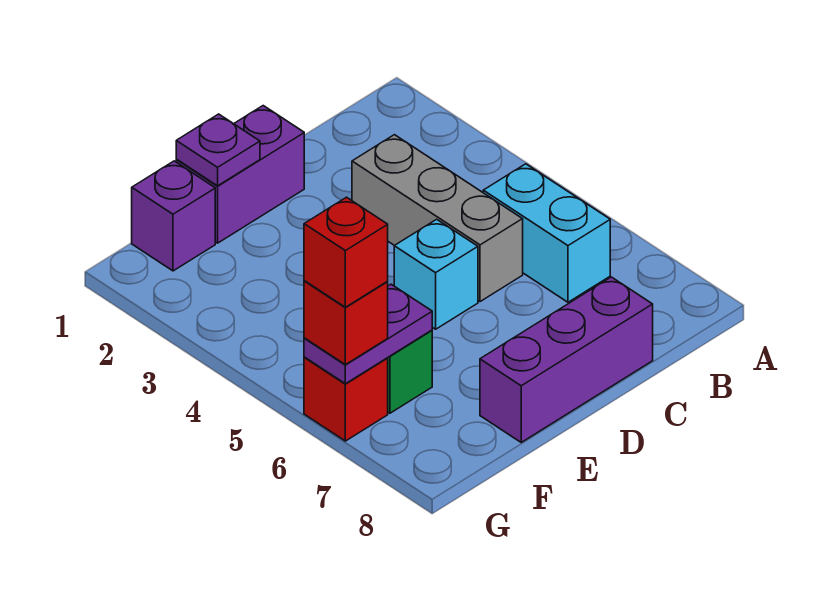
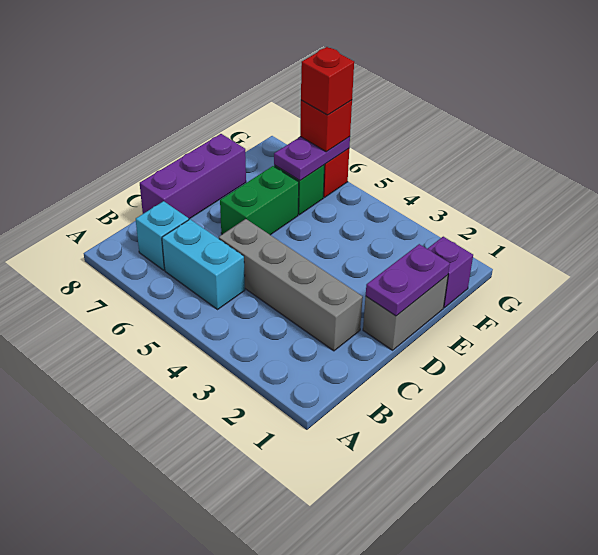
grey brick C3:C5 level 1 -> grey brick C2:C5 level 1
purple brick D1:E1 level 1 -> grey brick D1:E1 level 1
cyan brick D5 level 1 -> cyan brick B7 level 1
none -> green brick D6:E6 level 1
purple plate E1 level 2 -> purple plate D1:E1 level 2

